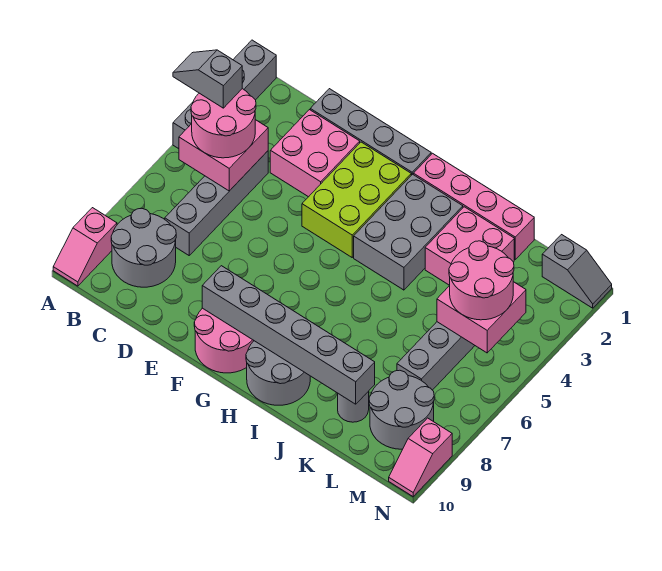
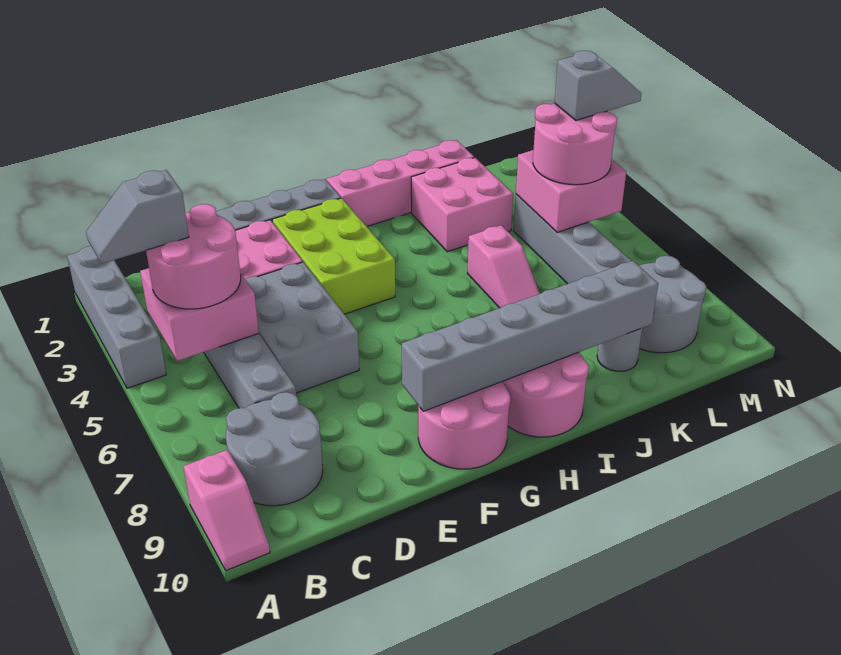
grey brick H2:I4 level 1 -> grey brick D4:E6 level 1
grey round brick H9:I10 level 1 -> pink round brick H9:I10 level 1
grey slope M1:N1 level 1 top M -> grey slope M4:N4 level 4 top M
pink slope N9:N10 level 1 top 9 -> pink slope J5:J6 level 1 top 5

